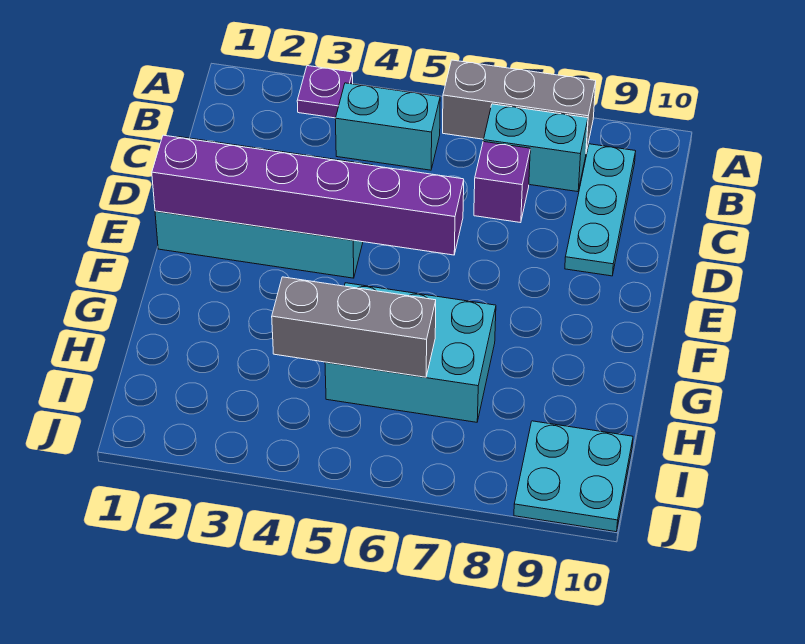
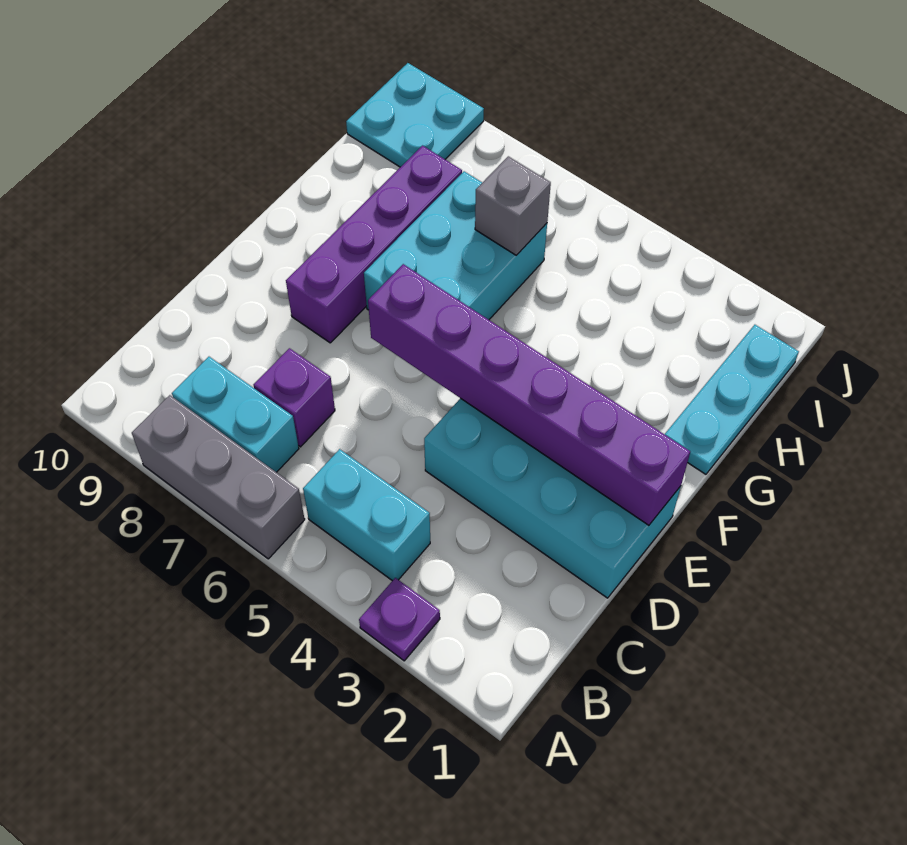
cyan plate B9:D9 level 1 -> cyan plate G1:I1 level 1
none -> purple brick E8:H8 level 1
cyan brick G5:H7 level 1 -> cyan brick F6:H7 level 1
grey brick H4:H6 level 2 -> grey brick H6 level 2

